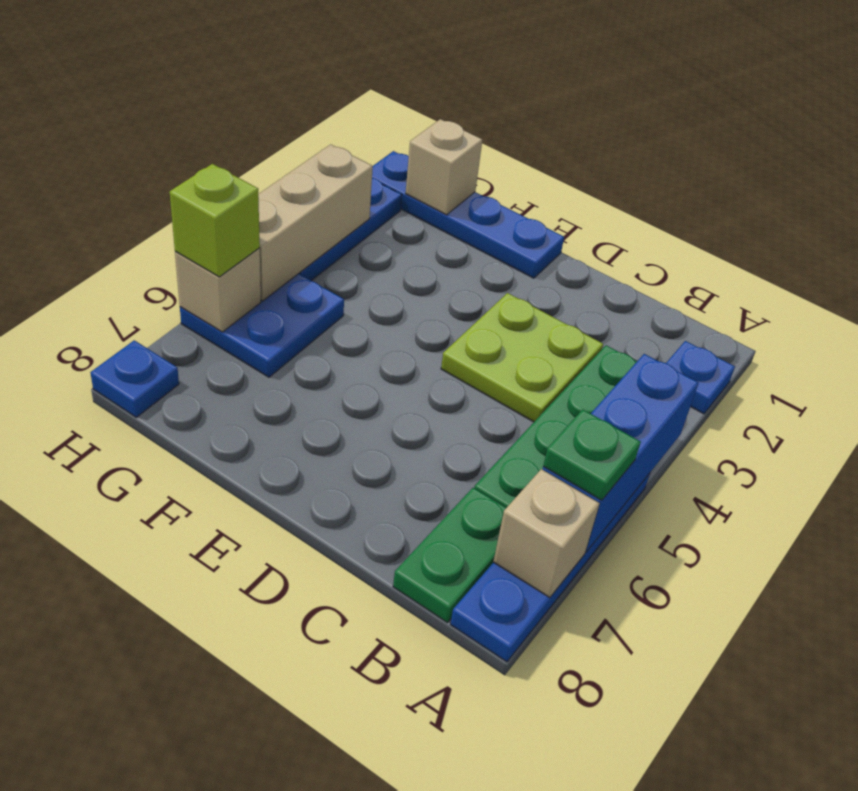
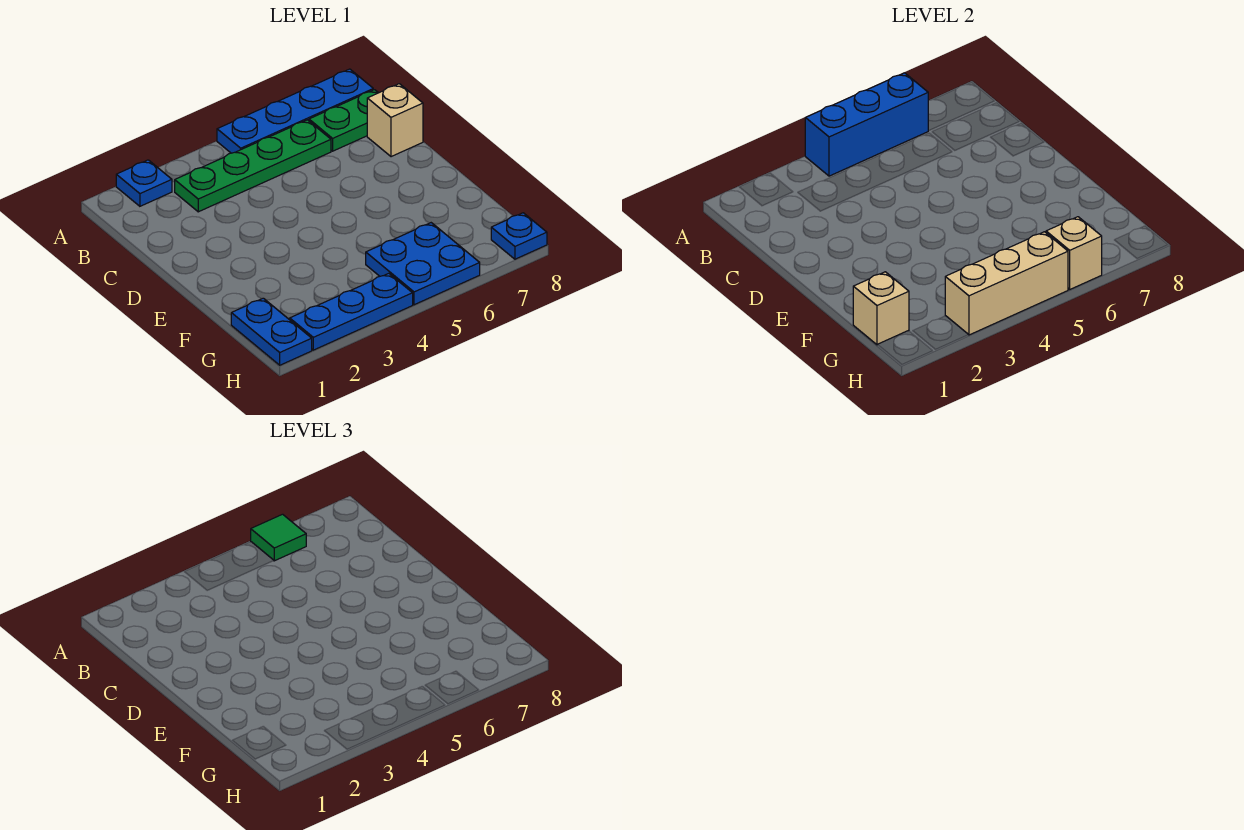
green plate A6 level 3 -> green tile A6 level 3
tan brick A7 level 2 -> tan brick C8 level 1
lime plate C3:D4 level 1 -> none
blue plate E1:H1 level 1 -> blue plate G1:H1 level 1
lime brick H6 level 3 -> none

